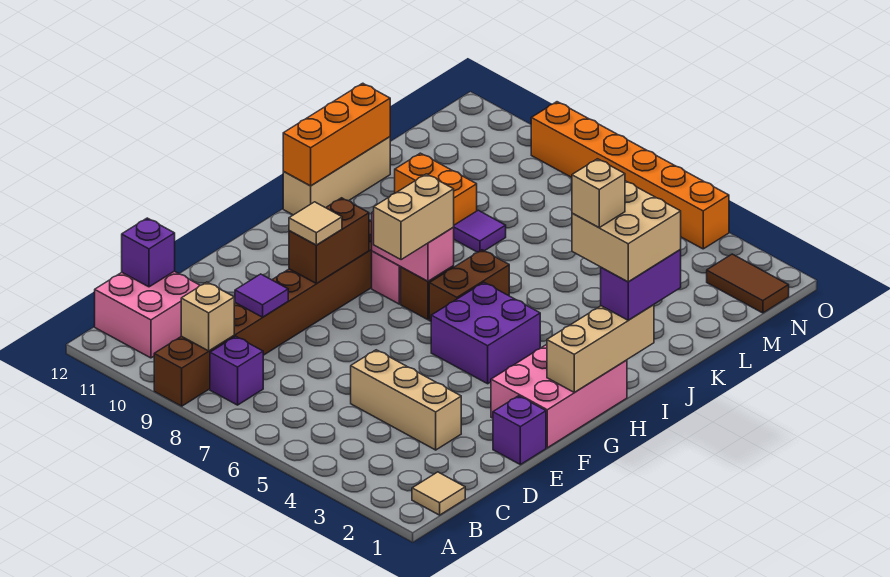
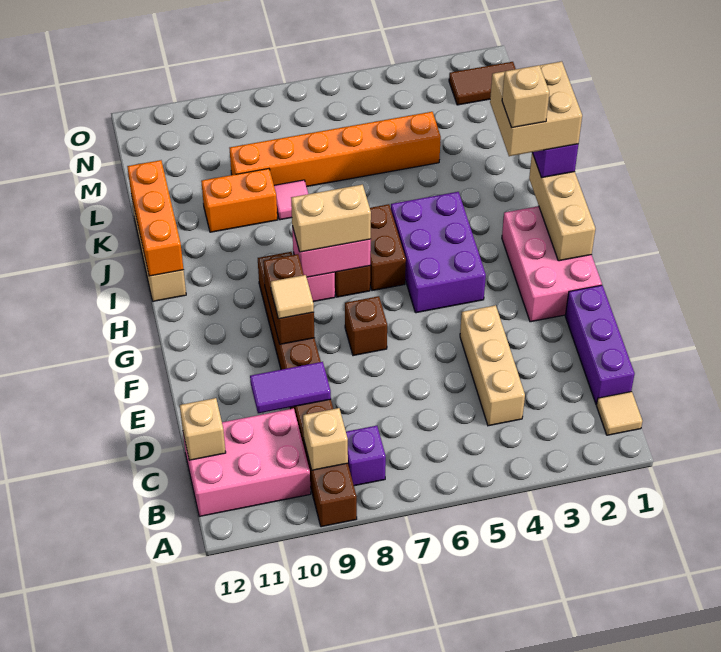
pink brick B11:C12 level 1 -> pink brick B10:C12 level 1
purple brick C12 level 2 -> tan brick C12 level 2
tan brick D3:D5 level 1 -> tan brick C4:E4 level 1
purple tile D9 level 2 -> purple tile D9:D10 level 2
purple brick E1 level 1 -> purple brick C1:E1 level 1
none -> brown brick F7 level 1
purple brick G4:H5 level 1 -> purple brick G4:I5 level 1
tan brick G7:H7 level 3 -> tan brick H7:H8 level 3
purple tile K8 level 1 -> pink tile K8 level 1
orange brick O4:O9 level 1 -> orange brick L4:L9 level 1

